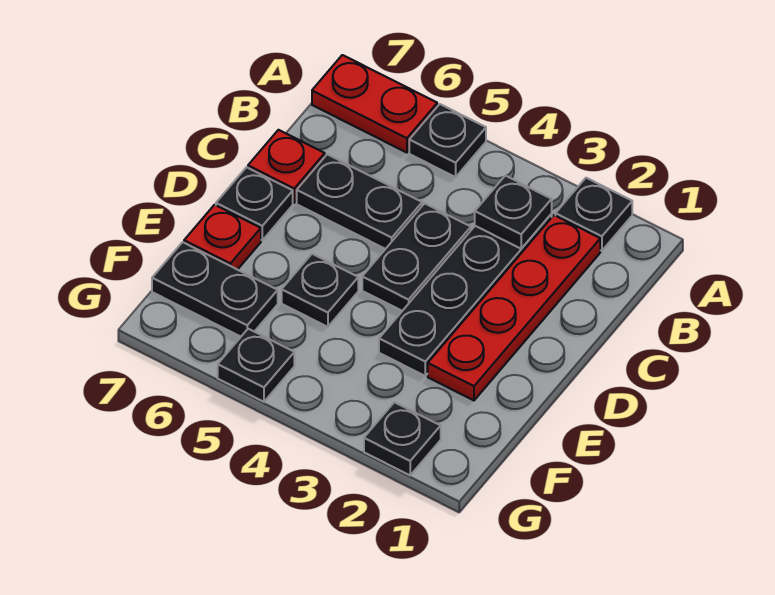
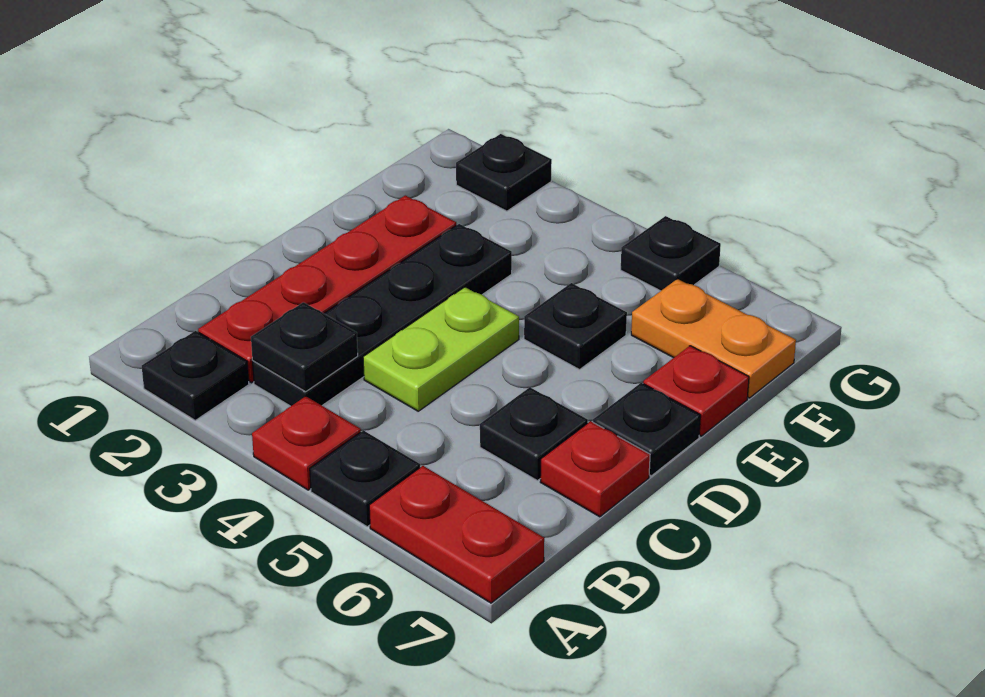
none -> red plate A4 level 1
black plate C4:D4 level 1 -> lime plate C4:D4 level 1
black plate C5:C6 level 1 -> black plate C6 level 1
black plate F6:F7 level 1 -> orange plate F6:F7 level 1

